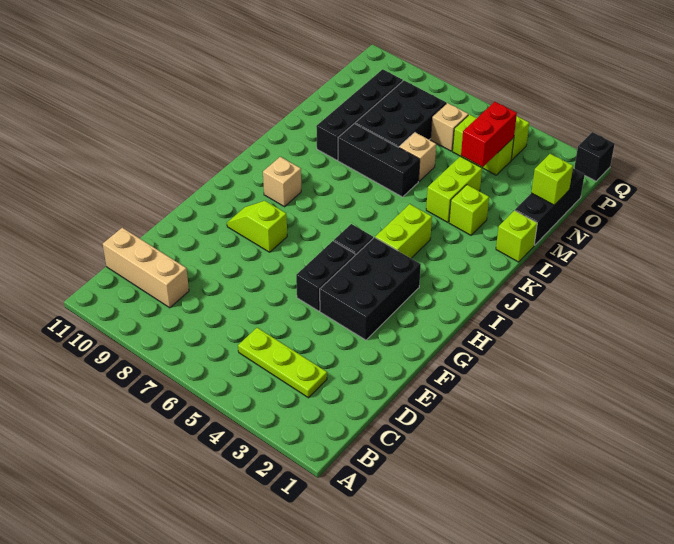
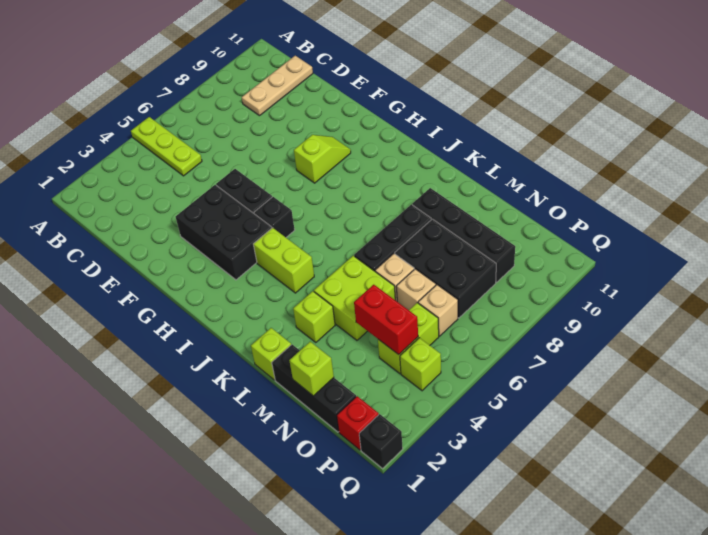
lime plate C3:C5 level 1 -> lime plate A5:C5 level 1
tan brick C9:C11 level 1 -> tan plate C9:C11 level 1
tan brick I9 level 1 -> tan brick N6 level 1
lime brick L4:M4 level 1 -> lime brick L4:M5 level 1
none -> red brick P1 level 1

